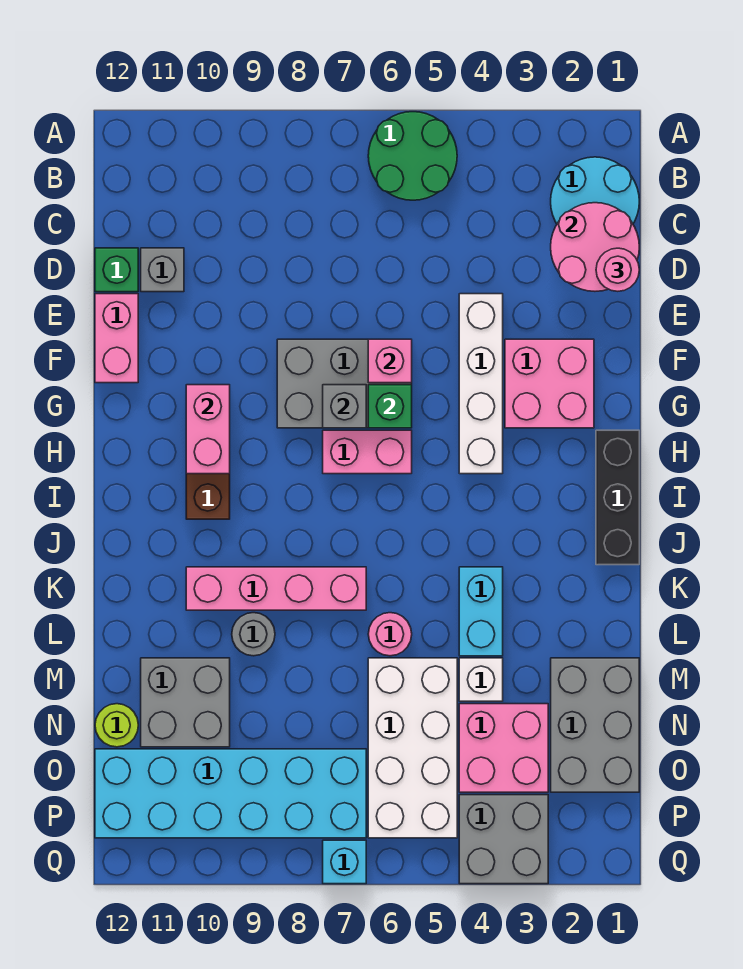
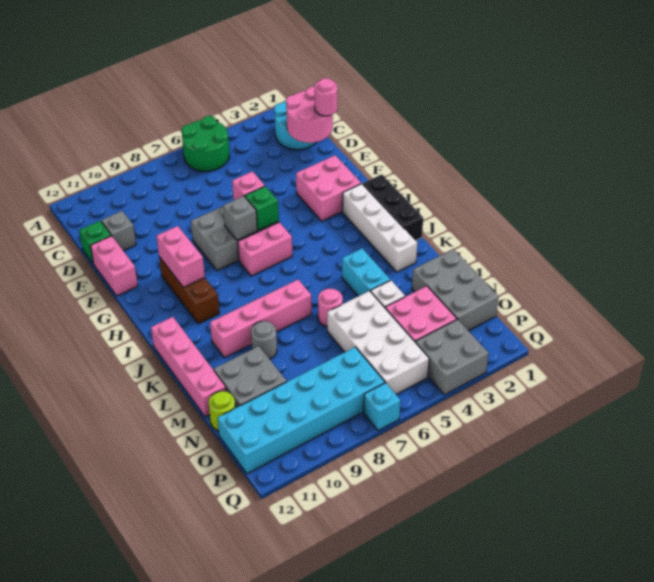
white brick E4:H4 level 1 -> white brick H2:K2 level 1
none -> pink brick J12:M12 level 1

